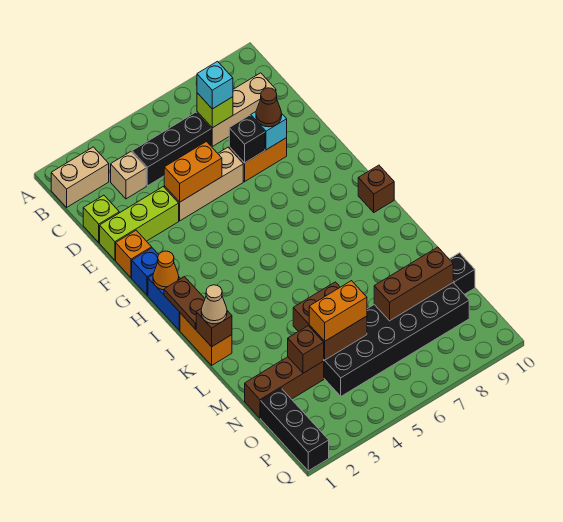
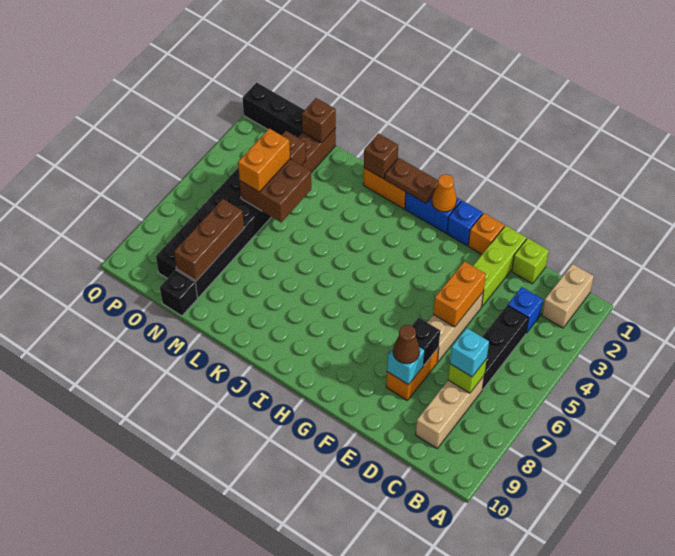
tan brick C3 level 1 -> blue brick C3 level 1
brown brick I10 level 1 -> brown brick N1 level 2
tan cone K1 level 3 -> none

